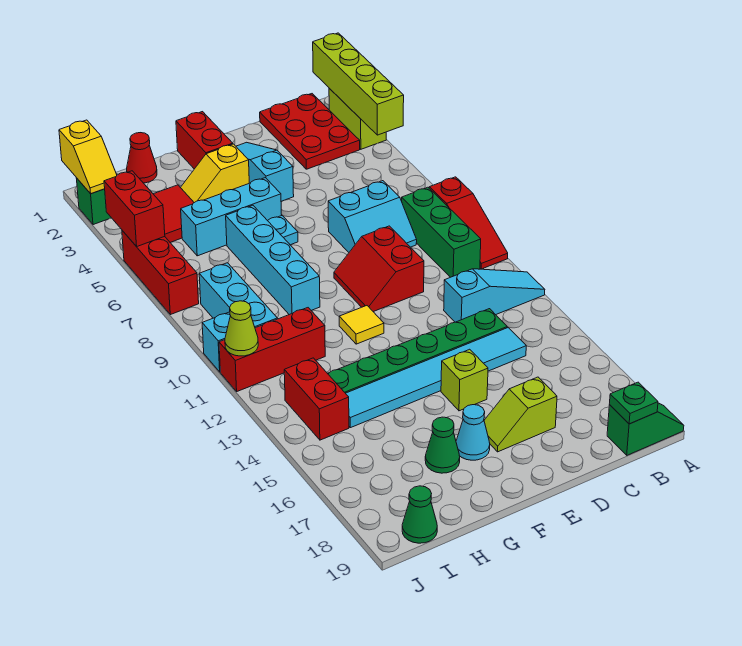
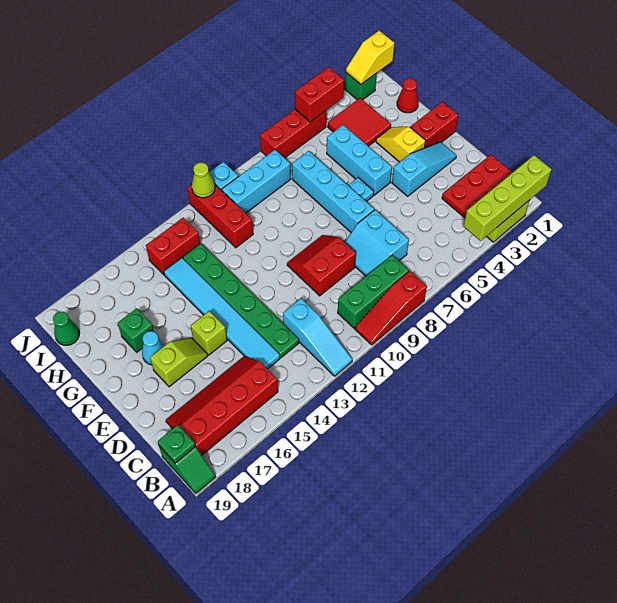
none -> red slope B15:C18 level 1 top B
lime slope D17:E17 level 1 top D -> lime slope E16:E17 level 1 top 17
yellow tile F11 level 1 -> none
cyan brick G6:G9 level 1 -> cyan brick E7:H7 level 1
green cone G17 level 1 -> green brick G17 level 1

